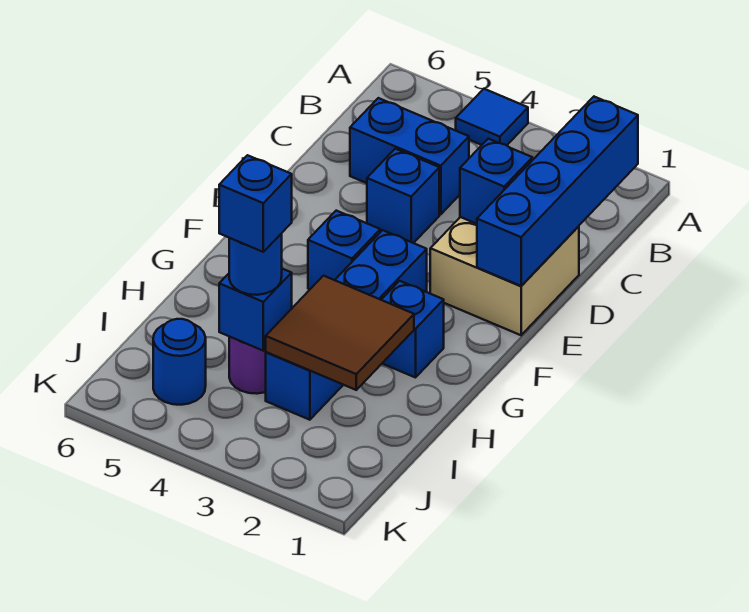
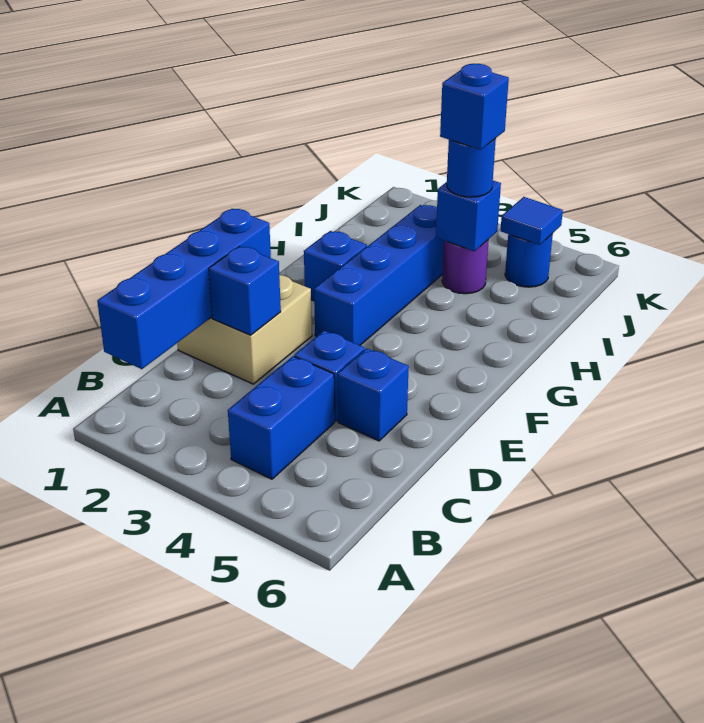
blue tile A4 level 1 -> blue tile J5 level 2
blue brick C4:C5 level 1 -> blue brick B4:C4 level 1
blue brick F4 level 1 -> blue brick D5 level 1
brown tile H2:I3 level 2 -> none

